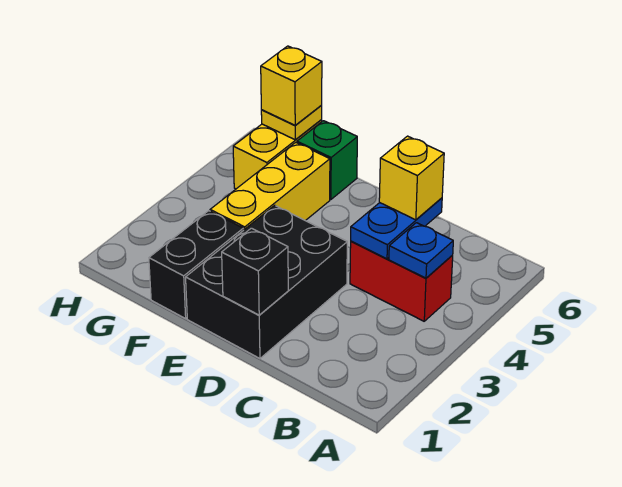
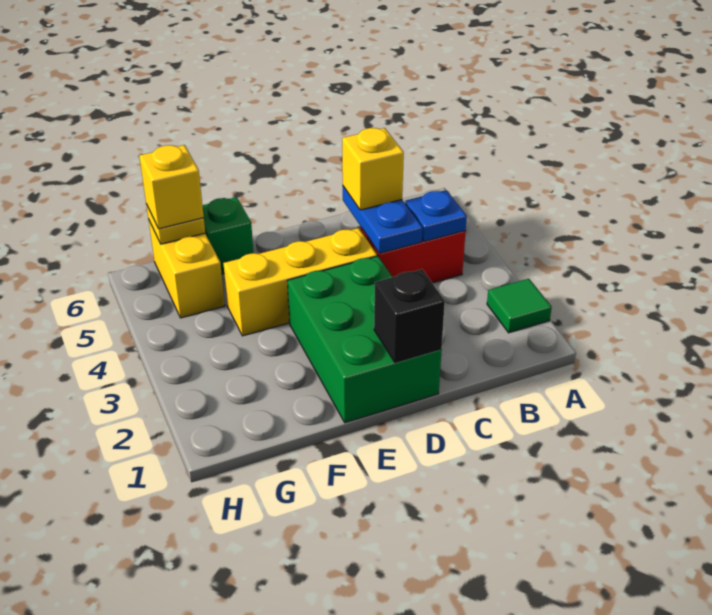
none -> green tile A2 level 1
black brick D1:E3 level 1 -> green brick D1:E3 level 1
black brick F1:F2 level 1 -> none
yellow brick F3:F5 level 1 -> yellow brick D4:F4 level 1

